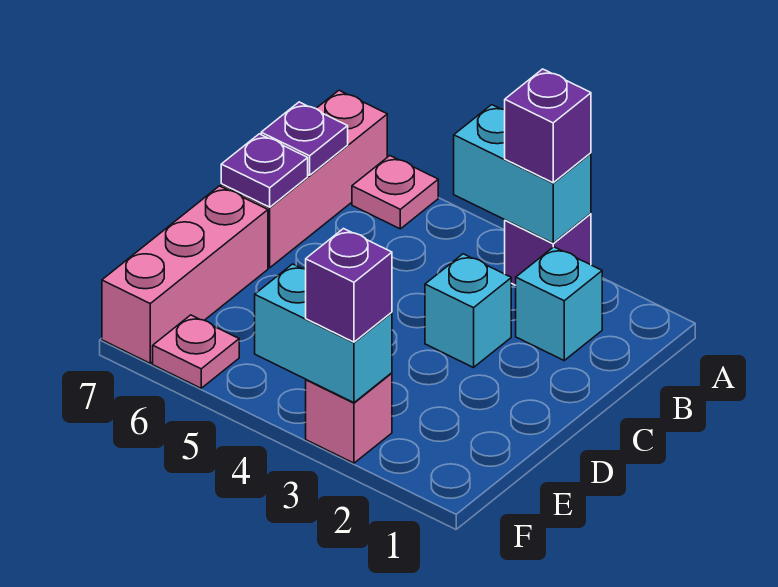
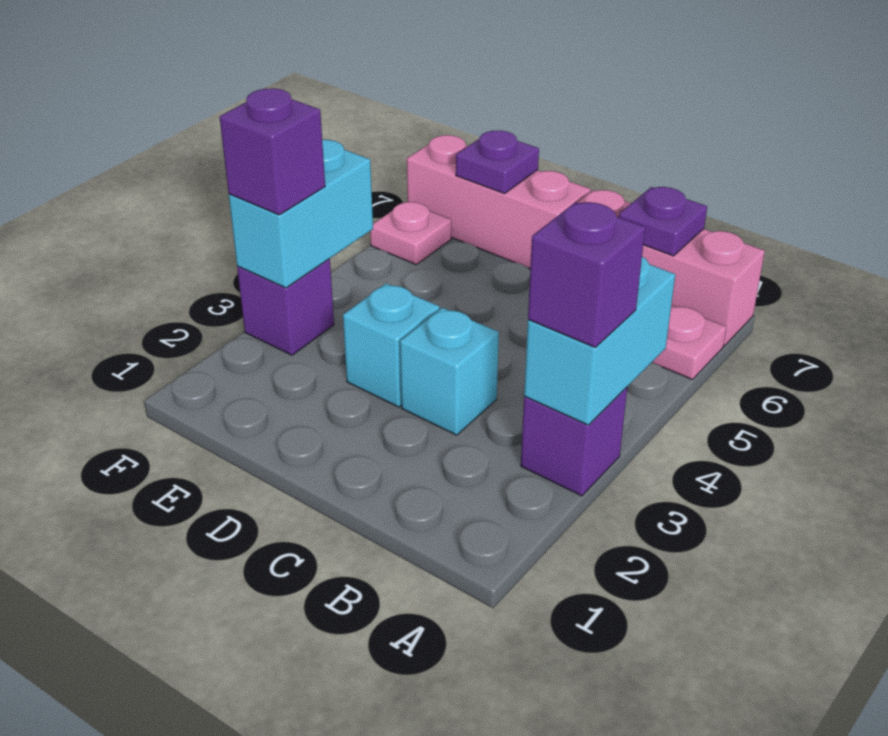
cyan brick B2 level 1 -> cyan brick D3 level 1
purple plate C7 level 2 -> purple plate E7 level 2
pink brick F3 level 1 -> purple brick F3 level 1

